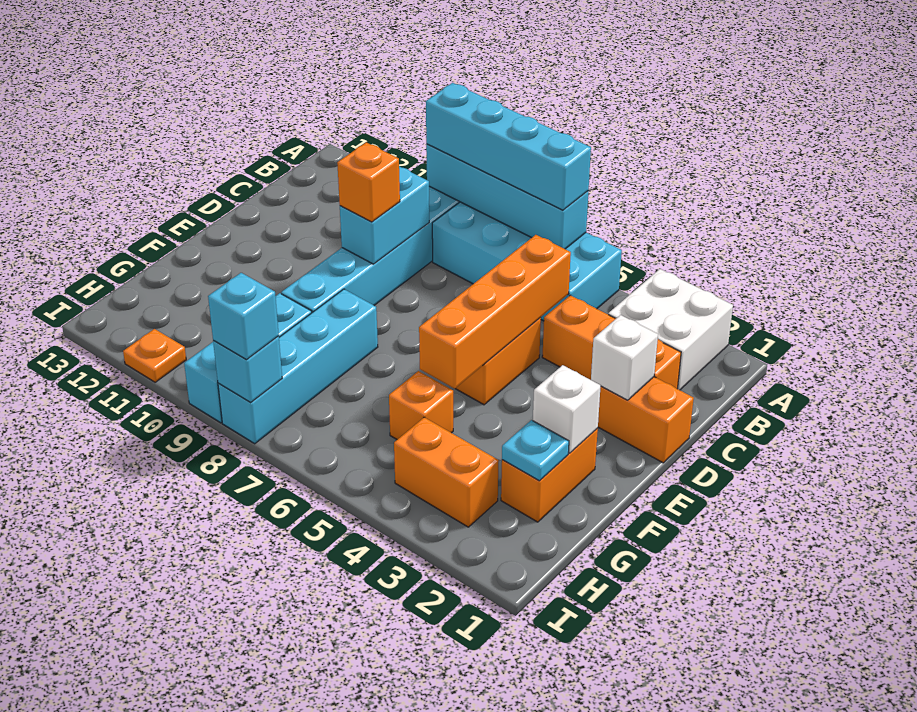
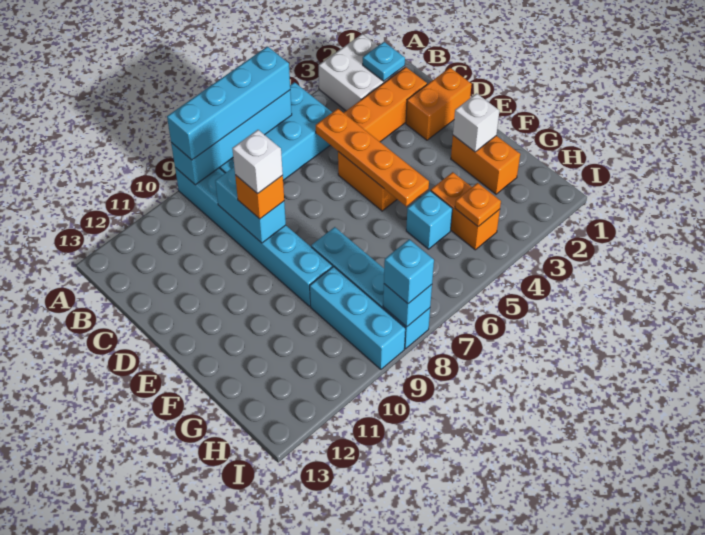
orange brick C5:F5 level 2 -> orange plate C5:F5 level 2
white brick D2 level 2 -> white brick D9 level 4
cyan plate G2 level 2 -> cyan plate B2 level 2
orange brick G5 level 1 -> cyan brick G5 level 1
orange brick H3:H4 level 1 -> orange brick G4:H4 level 1
orange plate I11 level 1 -> orange plate H4 level 2

